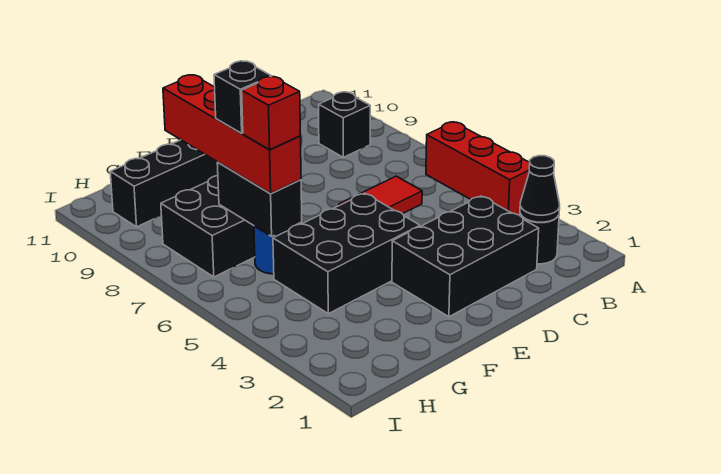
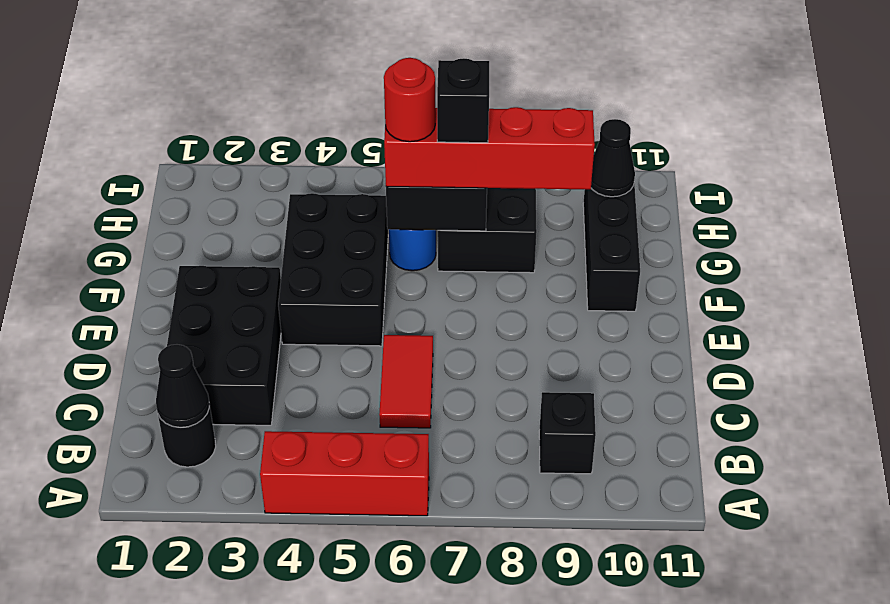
red brick G6 level 4 -> red round brick G6 level 4
none -> black cone H10 level 2

